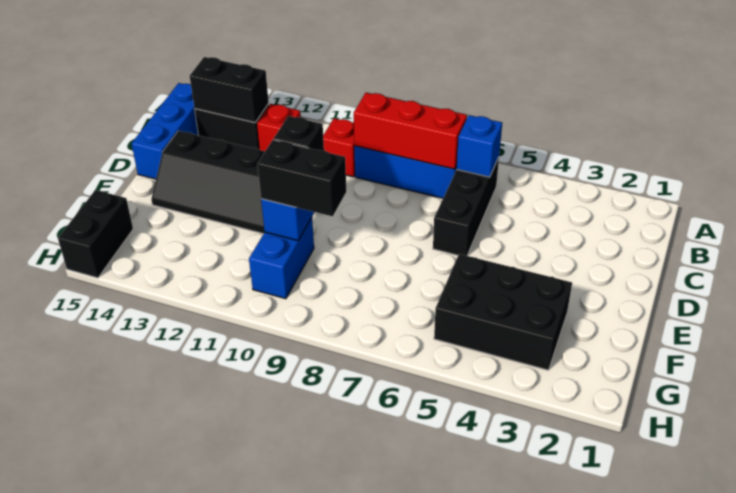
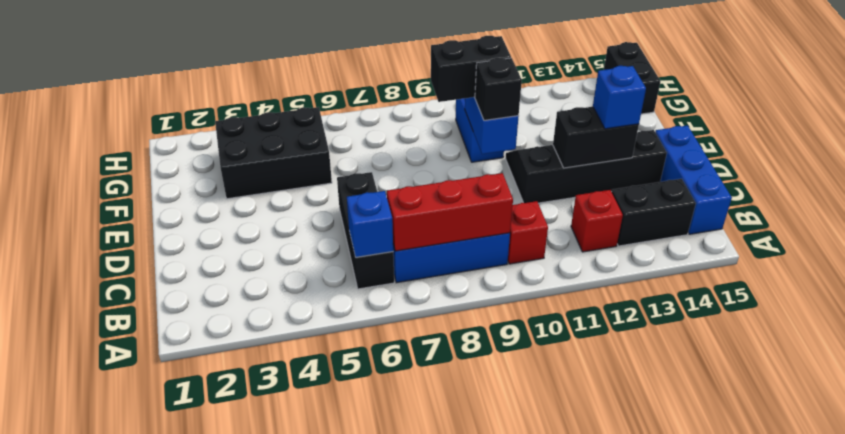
black brick B13:B14 level 2 -> black brick D12:D13 level 2
none -> blue brick D13 level 3

